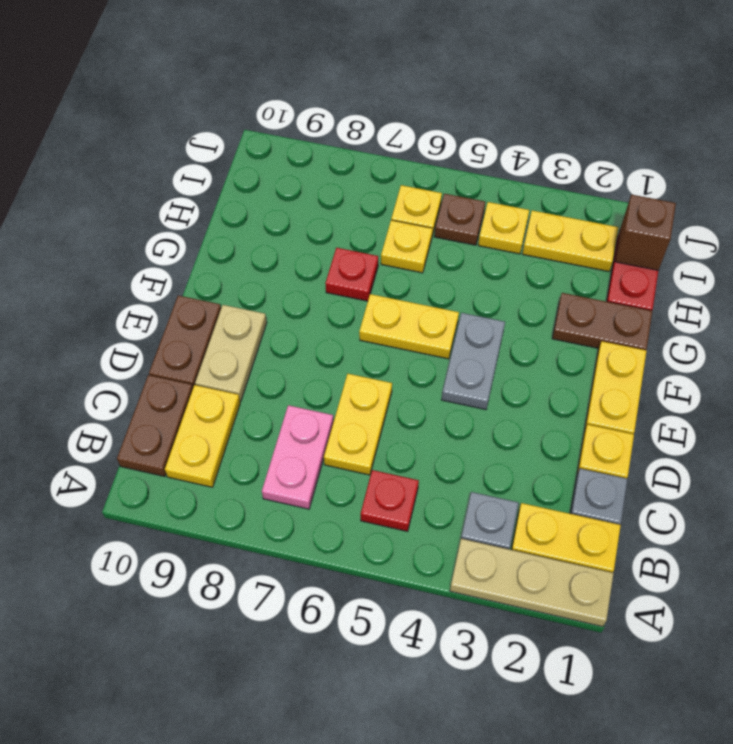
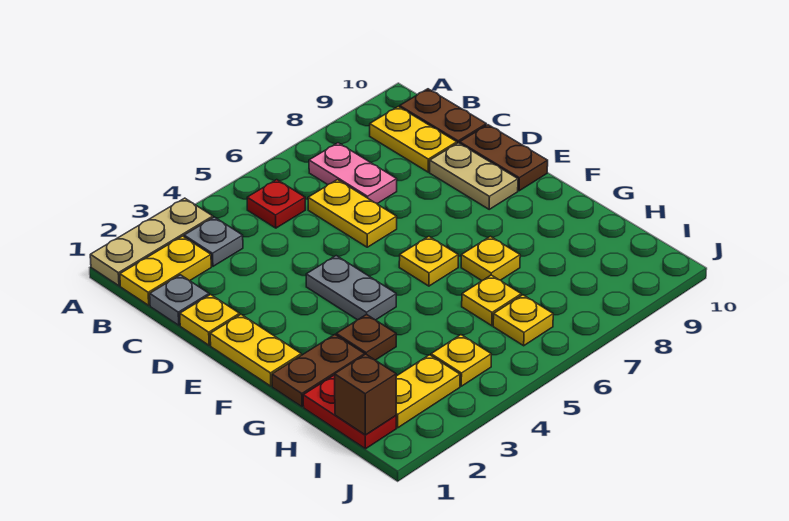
yellow plate F5:F6 level 1 -> yellow plate F6 level 1
red plate G7 level 1 -> yellow plate G7 level 1
brown plate I5 level 1 -> brown plate G3 level 1

